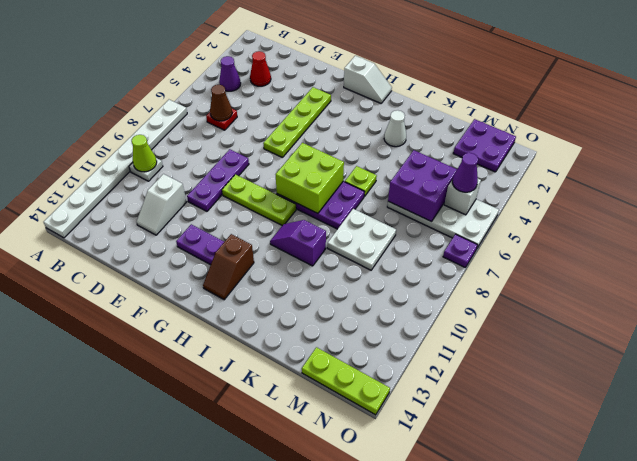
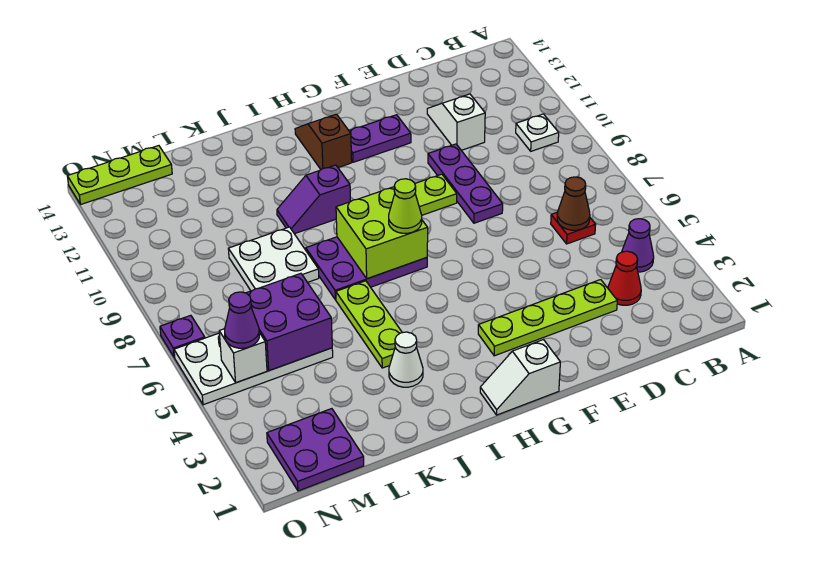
white plate A7:A14 level 1 -> none
lime cone B10 level 2 -> lime cone H7 level 3
lime plate F3:F6 level 1 -> lime plate D3:G3 level 1
purple slope I10:J10 level 1 top J -> purple slope I10:J10 level 1 top I
lime plate J6 level 1 -> lime plate J4:J6 level 1

